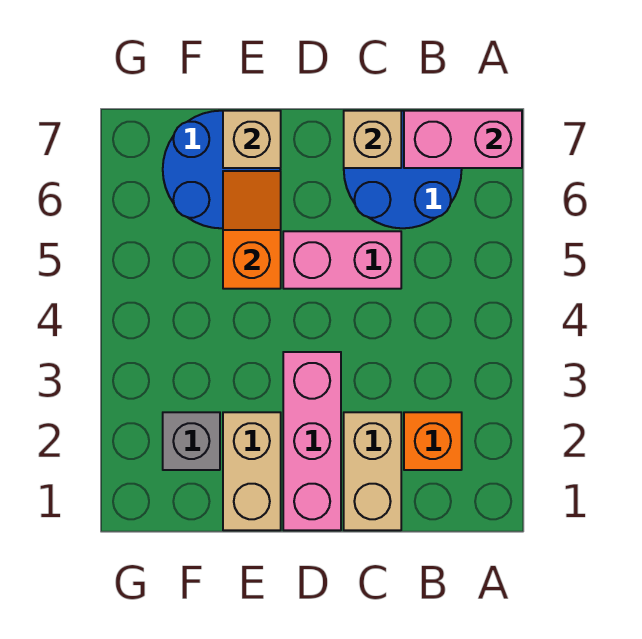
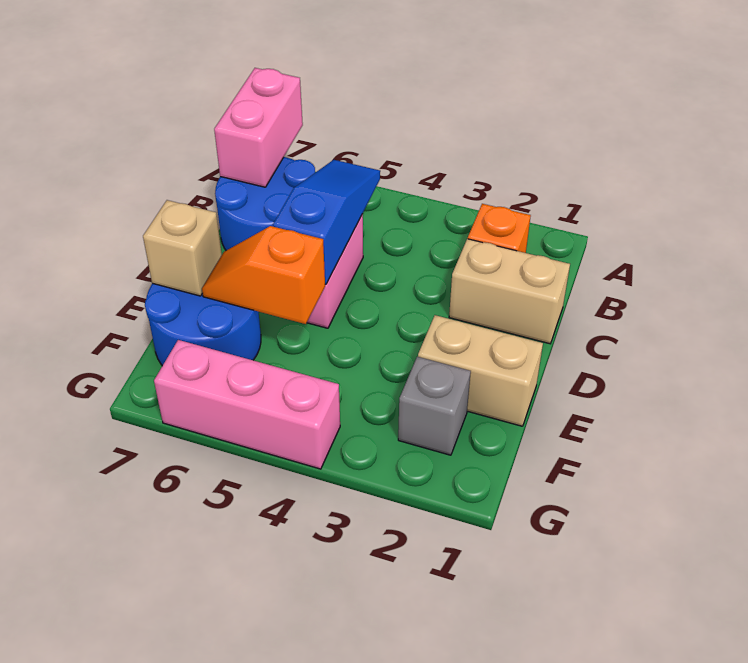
none -> blue slope B5:D5 level 2 top D
tan brick C7 level 2 -> none
pink brick D1:D3 level 1 -> pink brick G4:G6 level 1

